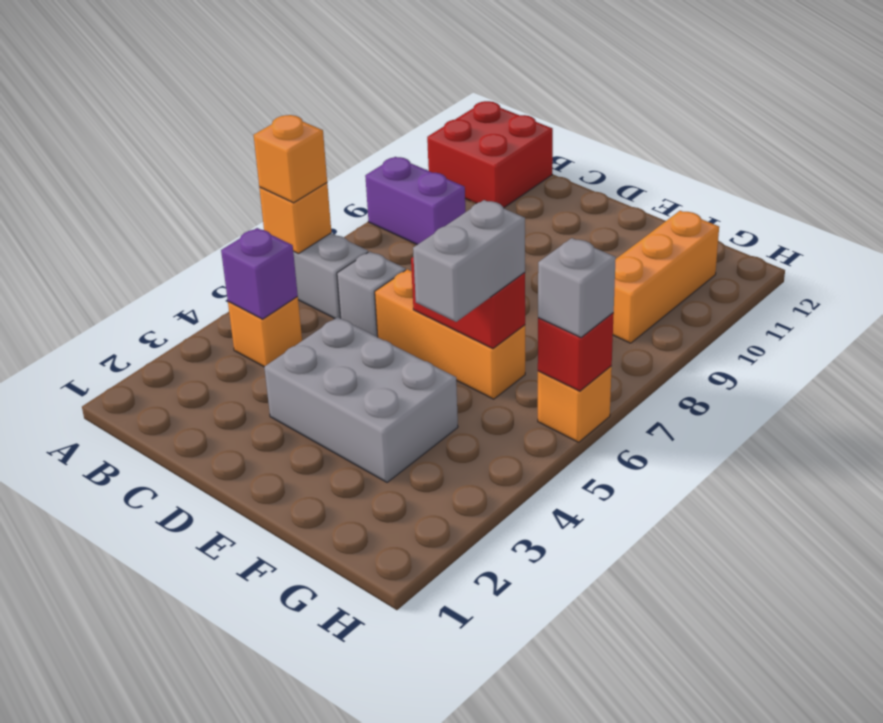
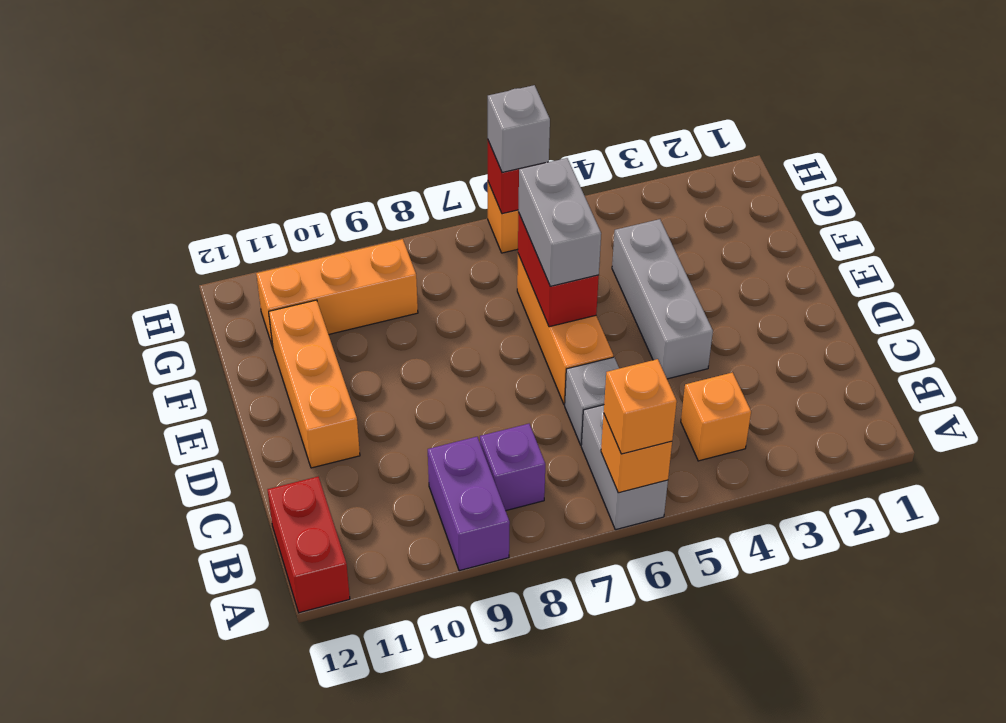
red brick A11:B12 level 1 -> red brick A12:B12 level 1
purple brick B4 level 2 -> purple brick B8 level 1
grey brick D3:F4 level 1 -> grey brick D4:F4 level 1
none -> orange brick D11:F11 level 1
grey brick F5:F6 level 3 -> grey brick E6:F6 level 3

